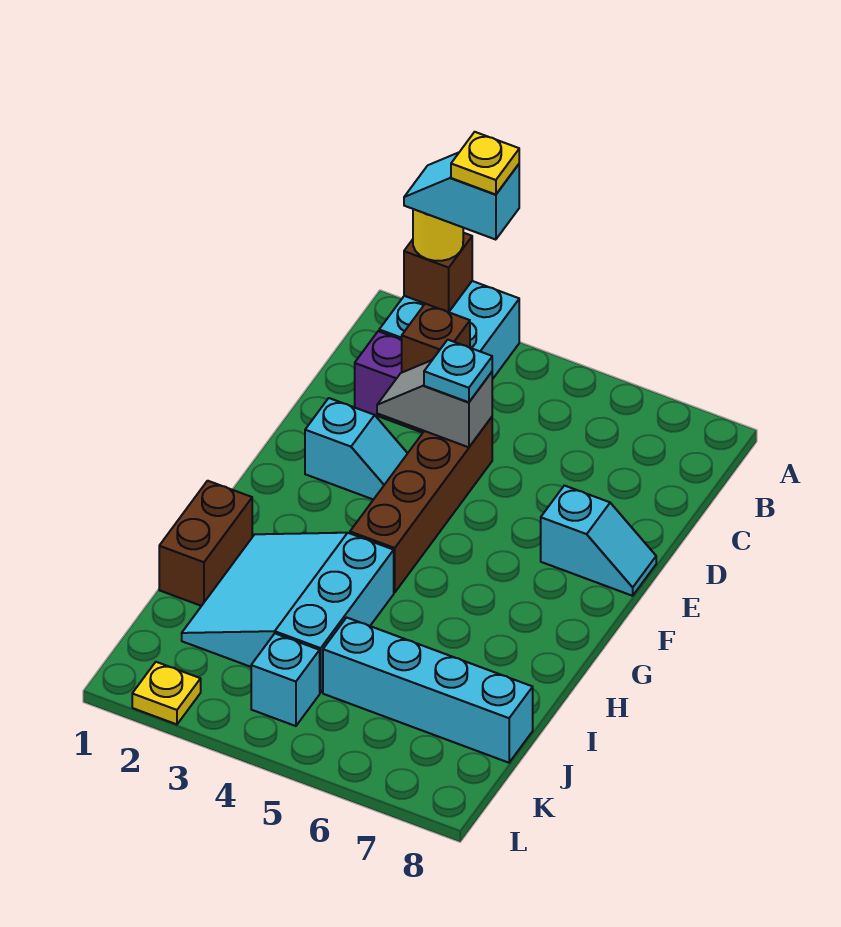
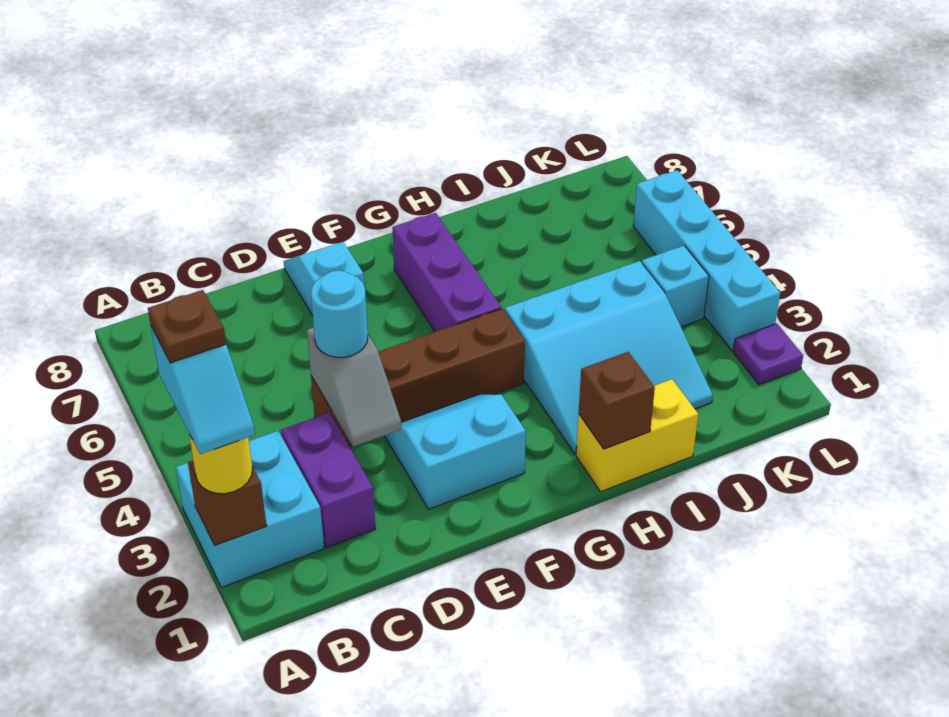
yellow plate A3 level 5 -> brown plate A3 level 5
brown brick C3 level 2 -> brown brick H1 level 2
cyan plate D4 level 3 -> cyan round brick D4 level 3
cyan slope E2:E3 level 1 top 2 -> cyan slope E2:F3 level 1 top 2
none -> purple brick G5:G7 level 1
brown brick H1:I1 level 1 -> yellow brick H1:I1 level 1
cyan brick J5:J8 level 1 -> cyan brick L3:L6 level 1
yellow plate L2 level 1 -> purple plate L2 level 1

